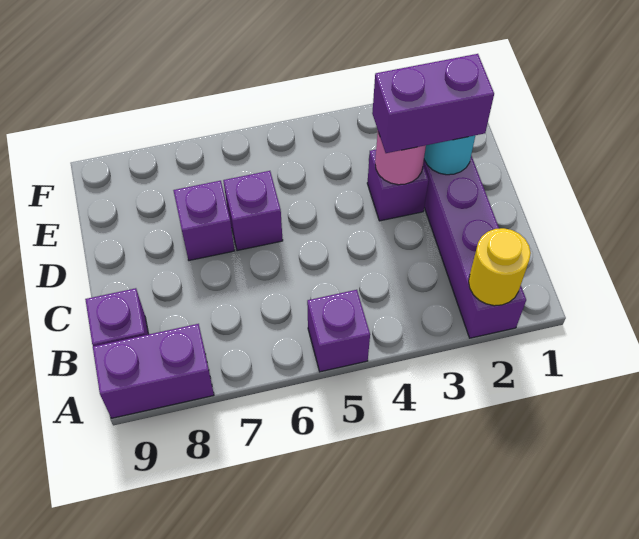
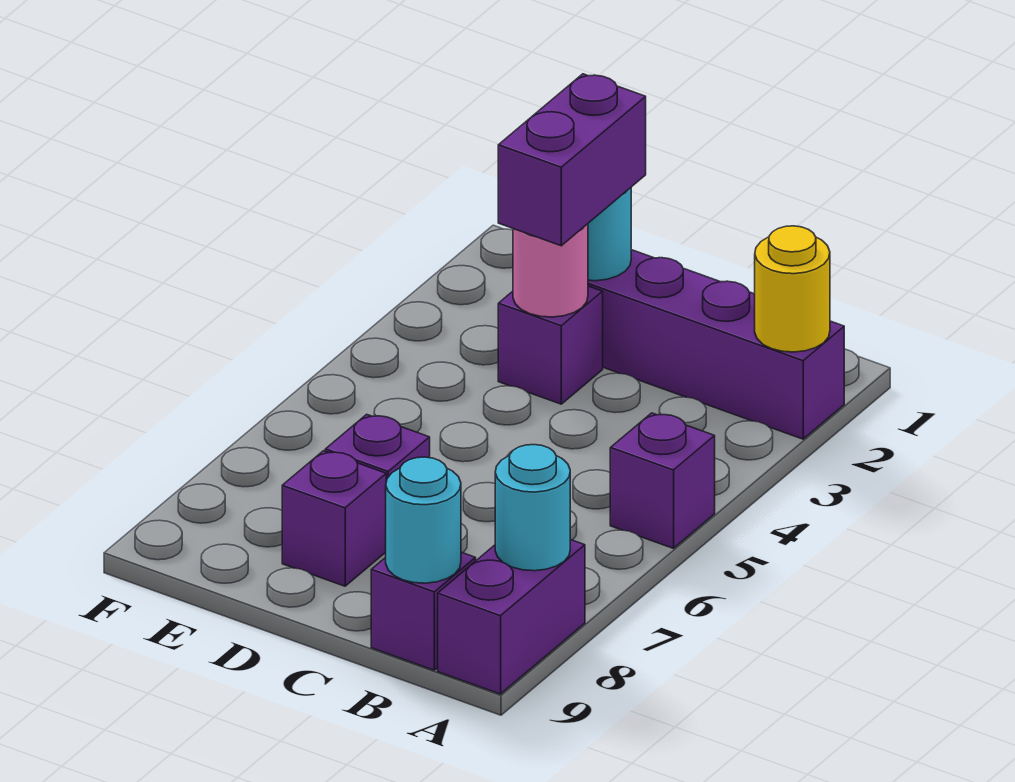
none -> cyan round brick A8 level 2
none -> cyan round brick B9 level 2
purple brick D6 level 1 -> purple brick D8 level 1

